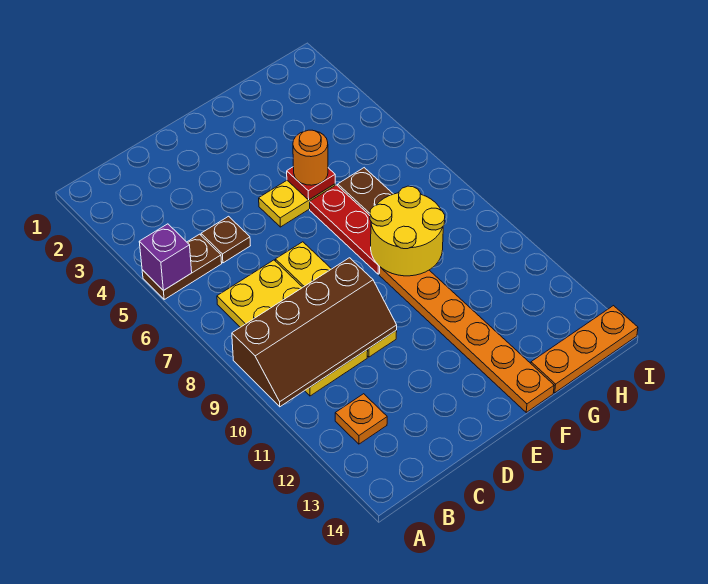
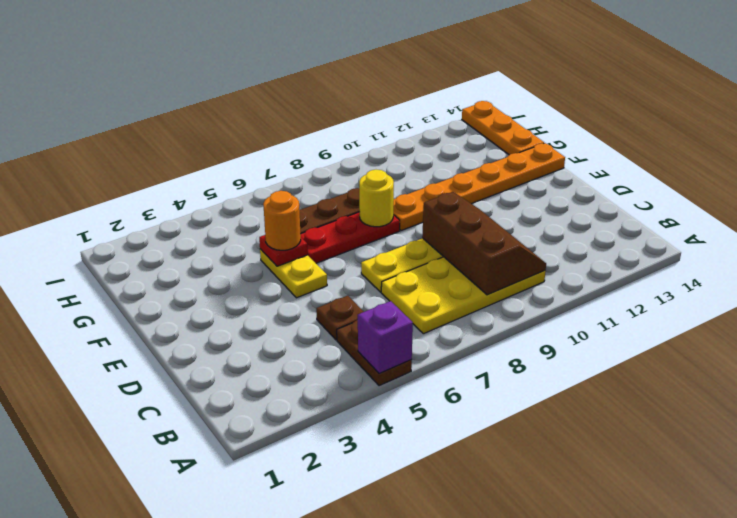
brown slope A9:D10 level 2 top 9 -> brown slope B9:D10 level 2 top 9
orange plate B12 level 1 -> none
yellow round brick F8:G9 level 2 -> yellow round brick F8 level 2

